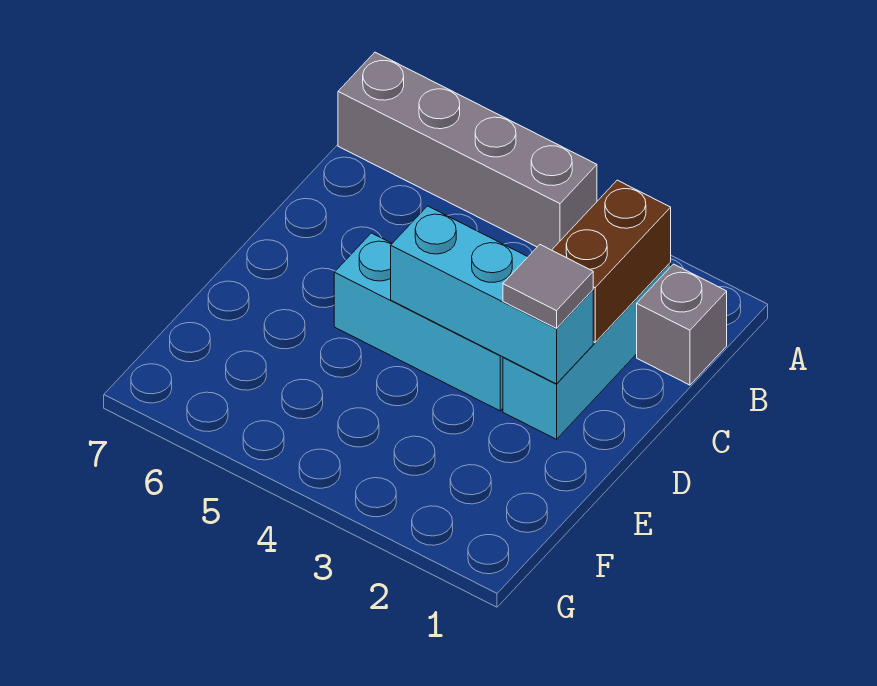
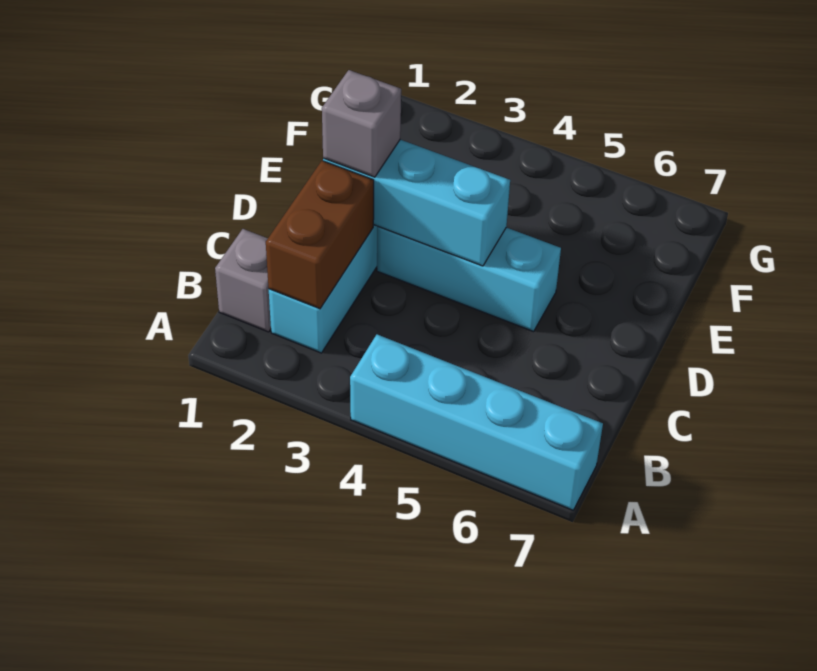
grey brick A4:A7 level 1 -> cyan brick A4:A7 level 1
grey tile D2 level 3 -> grey brick D2 level 3

